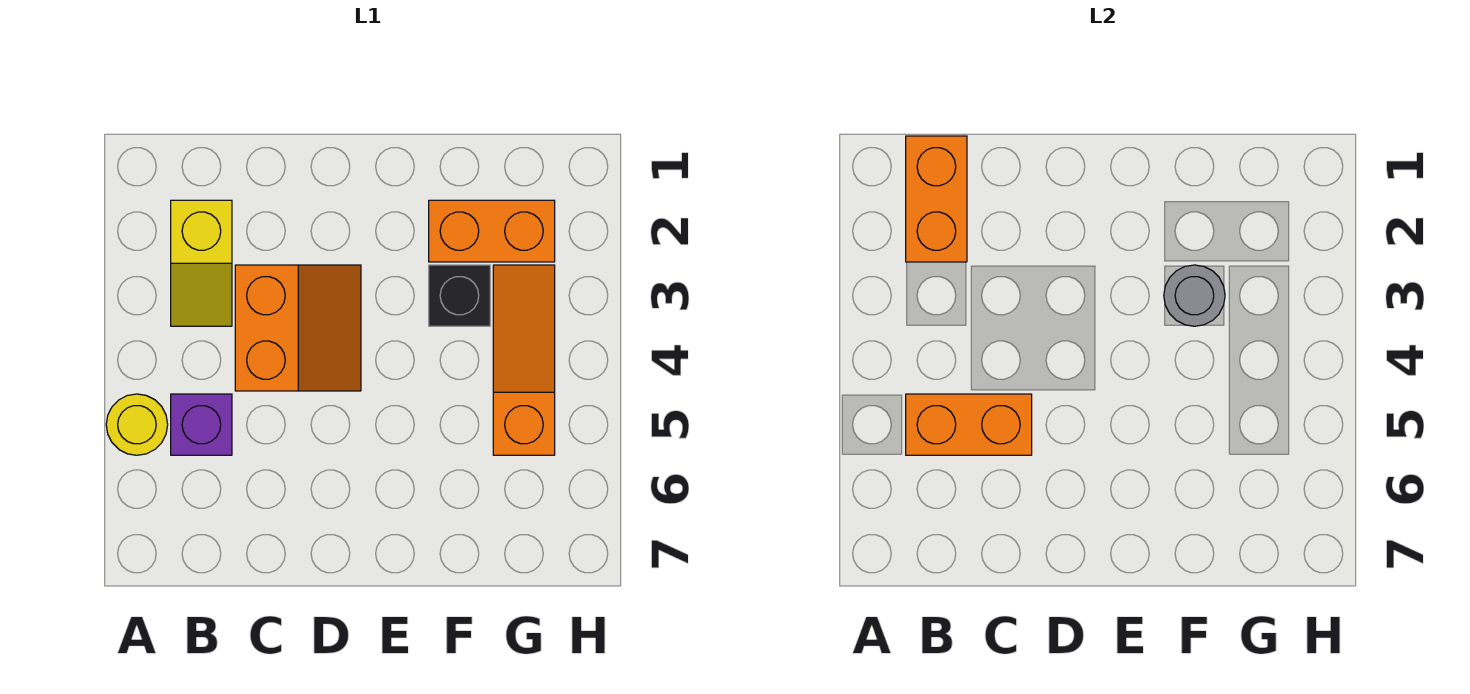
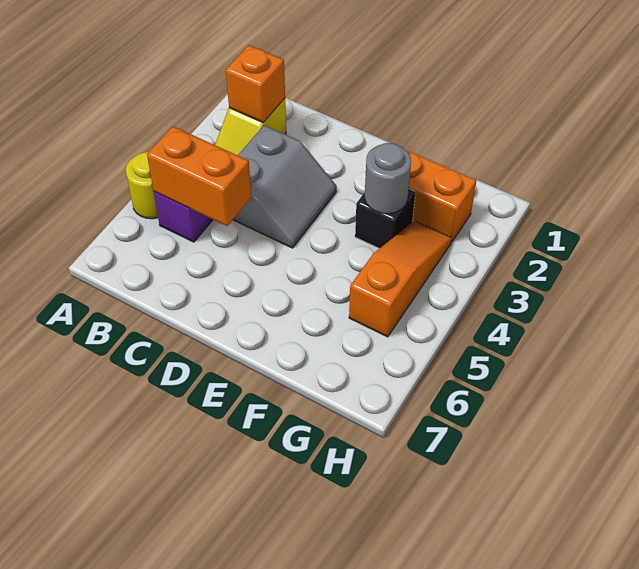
orange brick B1:B2 level 2 -> orange brick B2 level 2
orange slope C3:D4 level 1 top C -> grey slope C3:D4 level 1 top C

